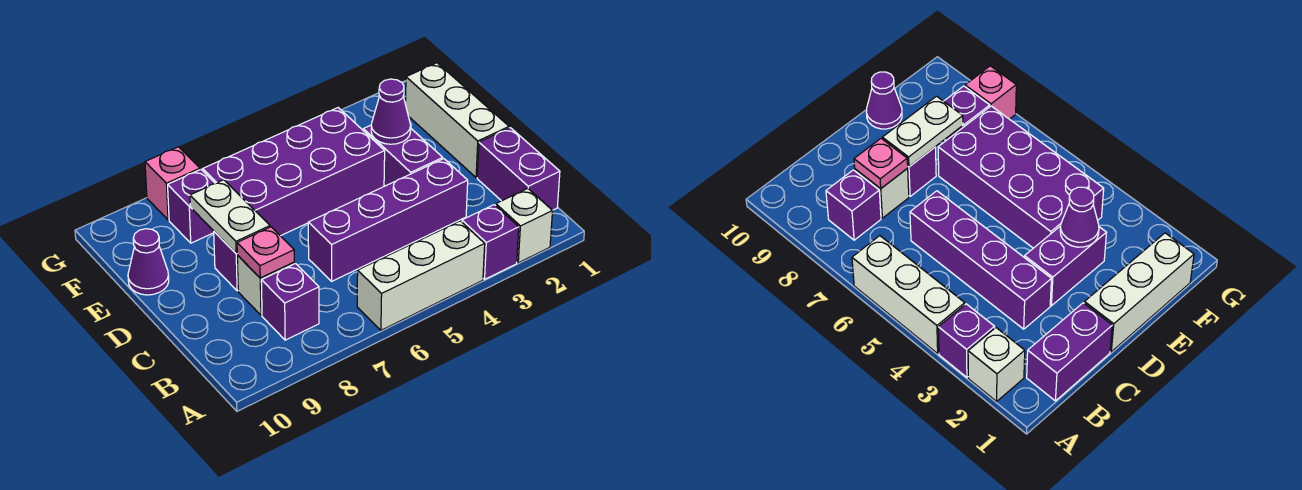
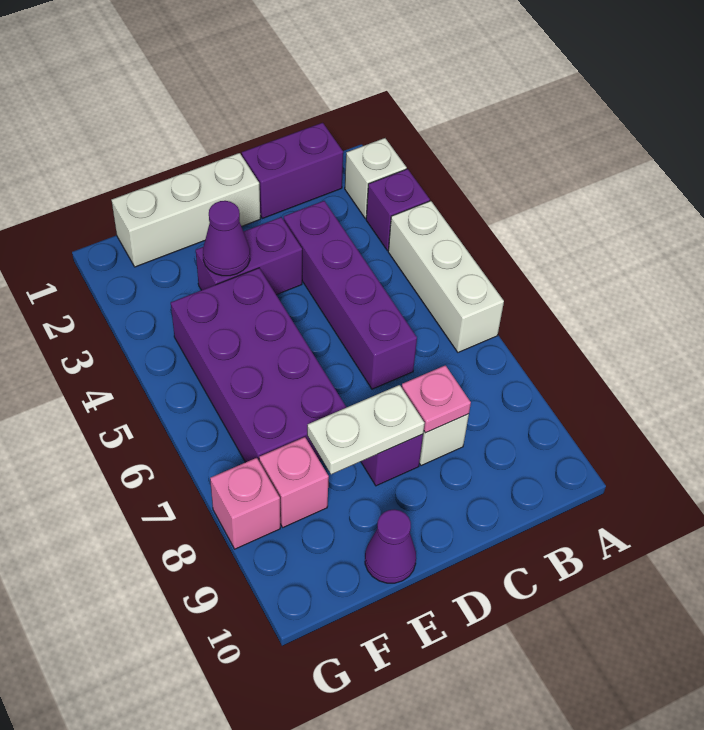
purple brick B8 level 1 -> none
purple brick F8 level 1 -> pink brick F8 level 1

